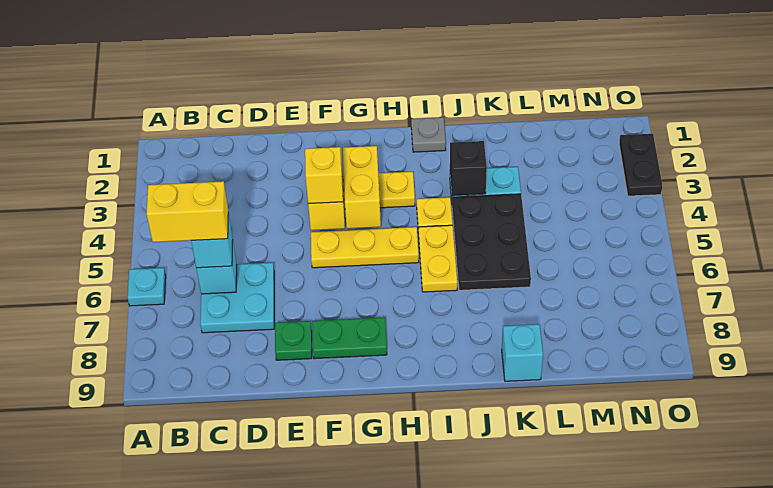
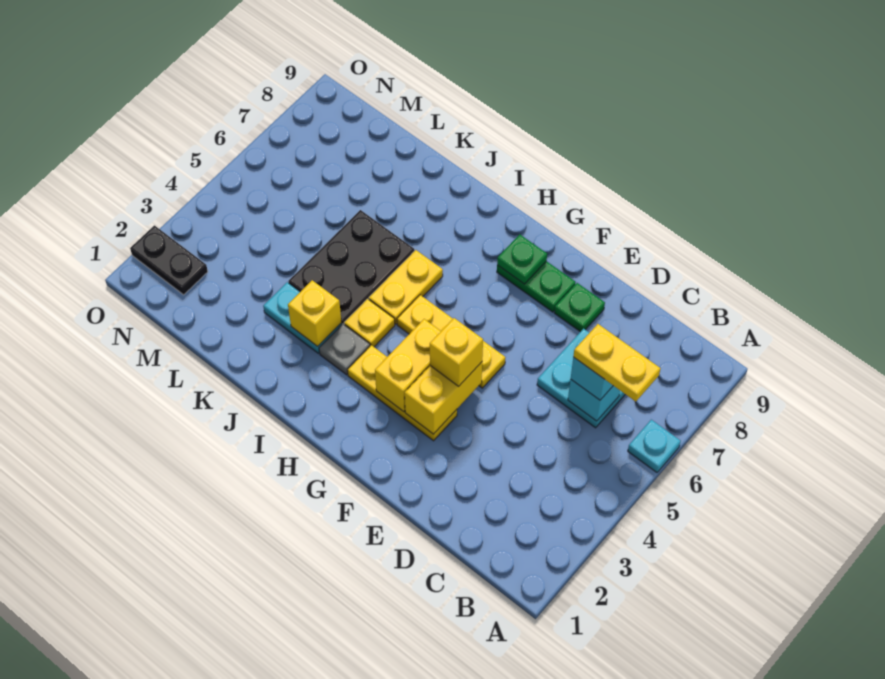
yellow brick B6:C6 level 4 -> yellow plate B6:C6 level 4
none -> green plate G8 level 2
grey plate I1 level 1 -> grey plate I3 level 1
black brick J3 level 2 -> yellow brick J3 level 2
cyan brick K9 level 1 -> none
black plate O2:O3 level 1 -> black plate N2:O2 level 1

